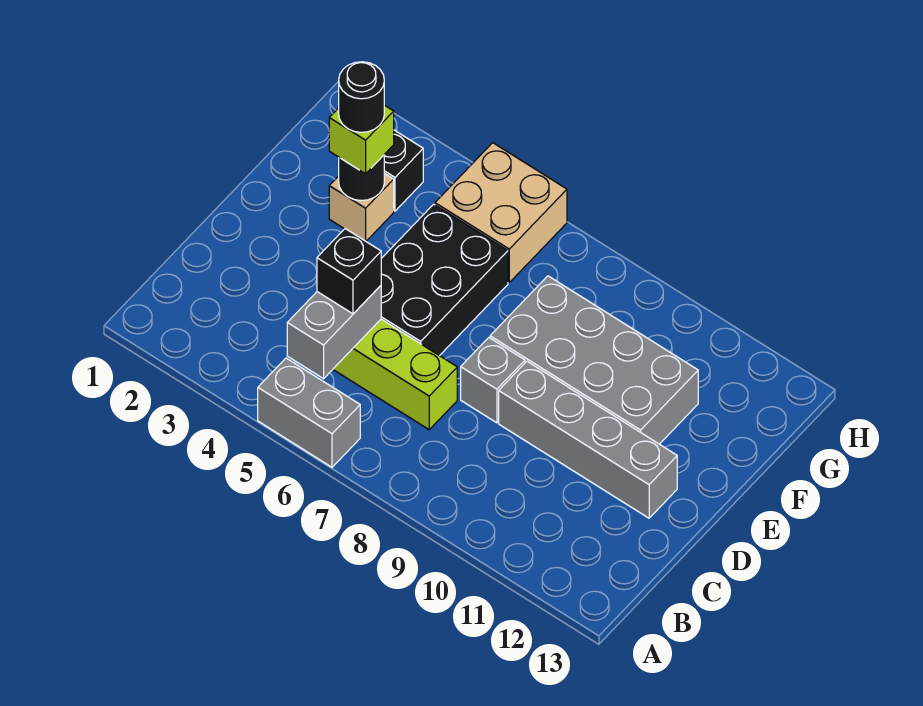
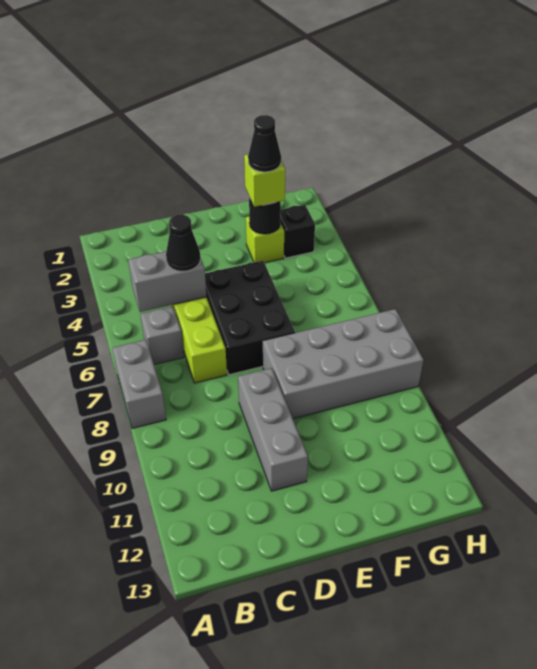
grey brick A5:A6 level 1 -> grey brick A7:A8 level 1
black brick C5 level 3 -> black cone C5 level 3
black brick D5:F6 level 1 -> black brick D5:E7 level 1
grey brick D8 level 1 -> grey brick B6 level 1
grey brick D9:D12 level 1 -> grey brick D9:D11 level 1
grey brick E8:F11 level 1 -> grey brick E8:H9 level 1
tan brick F3 level 1 -> lime brick F3 level 1
black round brick F3 level 4 -> black cone F3 level 4
tan brick G5:H6 level 1 -> none

